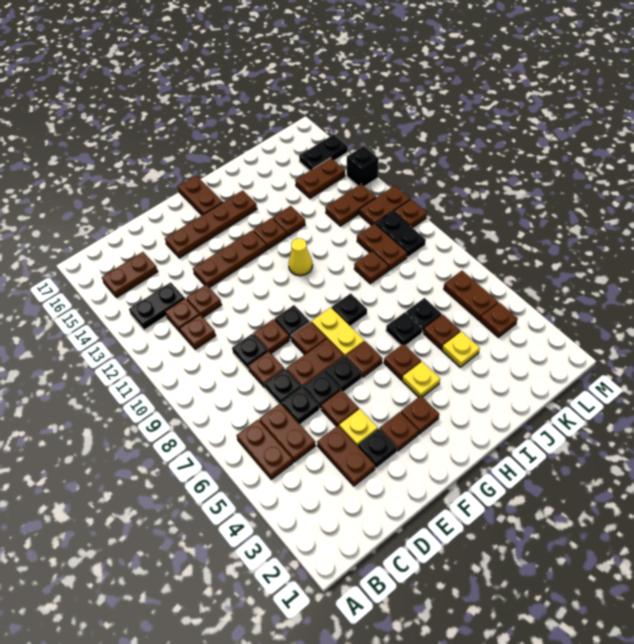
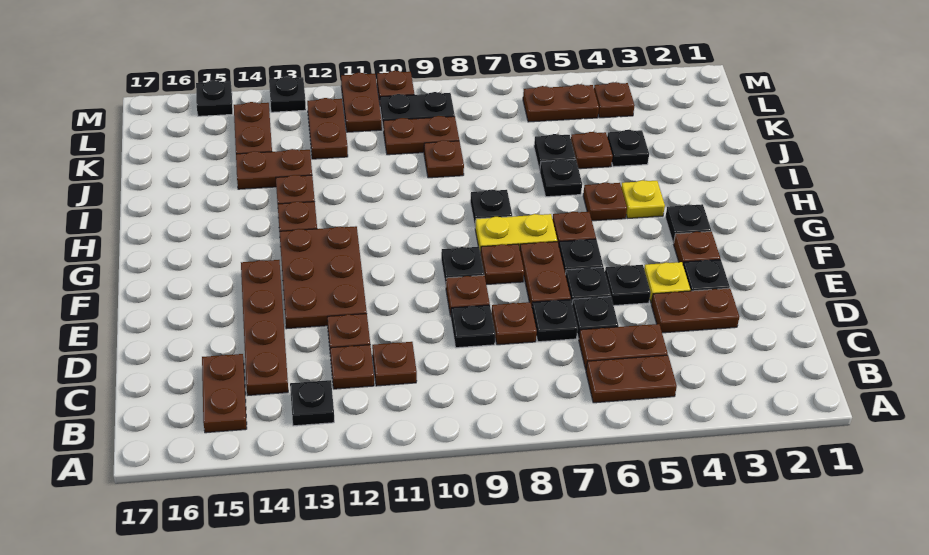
black plate B13:C13 level 1 -> black plate B13 level 1
brown plate E5 level 1 -> black plate E5 level 1
brown plate E13:G13 level 1 -> brown plate E12:G13 level 1
brown plate E15:H15 level 1 -> brown plate C14:F14 level 1
brown plate G3 level 1 -> black plate G3 level 1
brown plate G16:G17 level 1 -> brown plate J13:J14 level 1
yellow cone H11 level 1 -> none
yellow plate J4 level 1 -> black plate J4 level 1
black plate L15:M15 level 1 -> black plate M15 level 1
black brick M13 level 1 -> black plate M13 level 1

